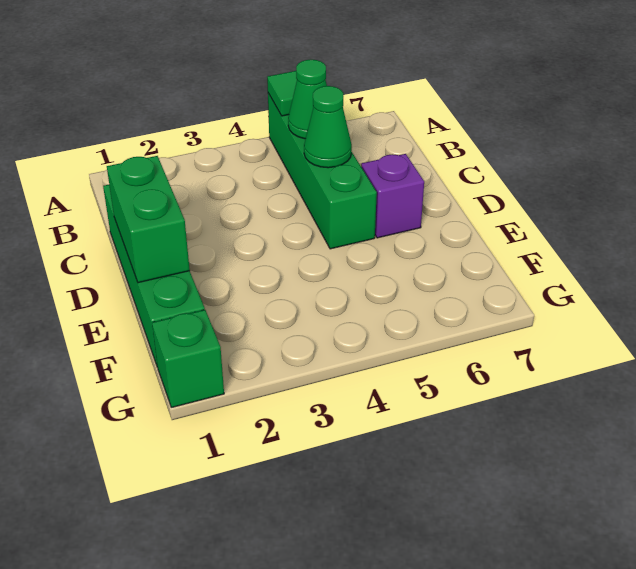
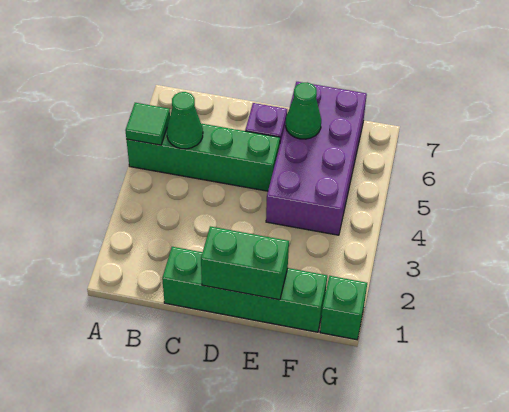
green cone C5 level 2 -> green cone E6 level 2
none -> purple brick E4:F7 level 1

